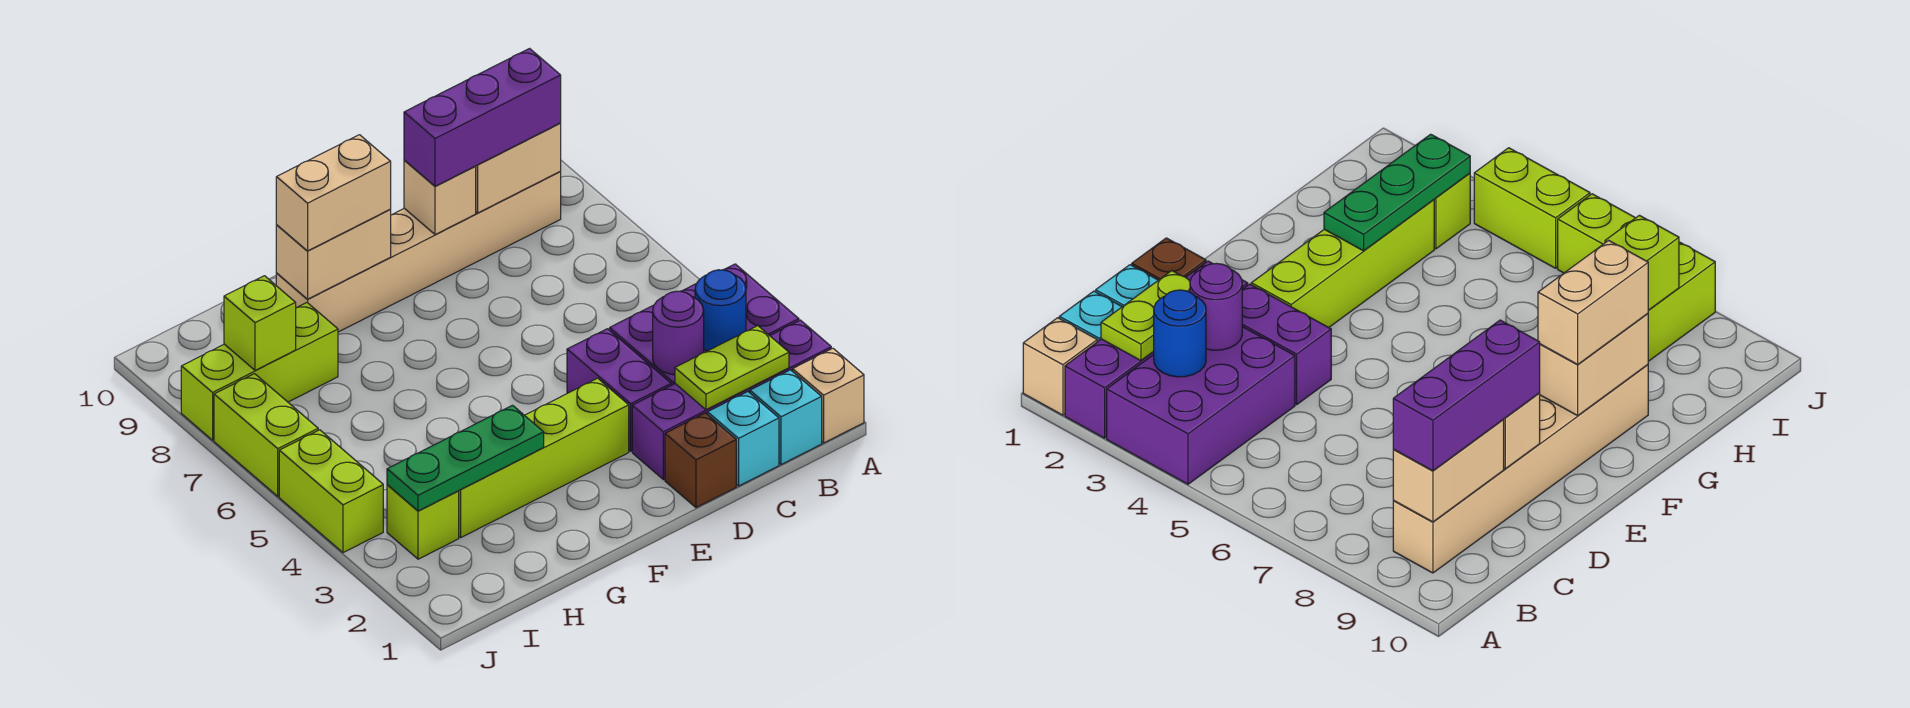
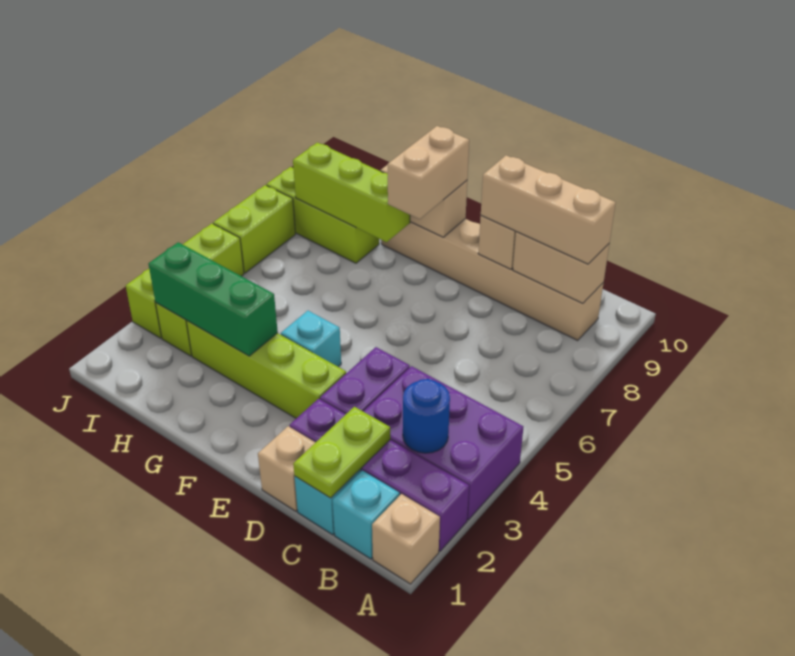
lime plate B2:C2 level 2 -> lime plate C1:C2 level 2
purple brick B9:D9 level 3 -> tan brick B9:D9 level 3
purple round brick C3 level 2 -> none
brown brick D1 level 1 -> tan brick D1 level 1
none -> cyan brick F4 level 1
tan brick F9:G9 level 3 -> tan brick F8:F9 level 3
green plate G3:I3 level 2 -> green brick G3:I3 level 2
lime brick I8 level 2 -> lime brick G8:I8 level 2
lime brick J4:J5 level 1 -> lime brick J3:J5 level 1

